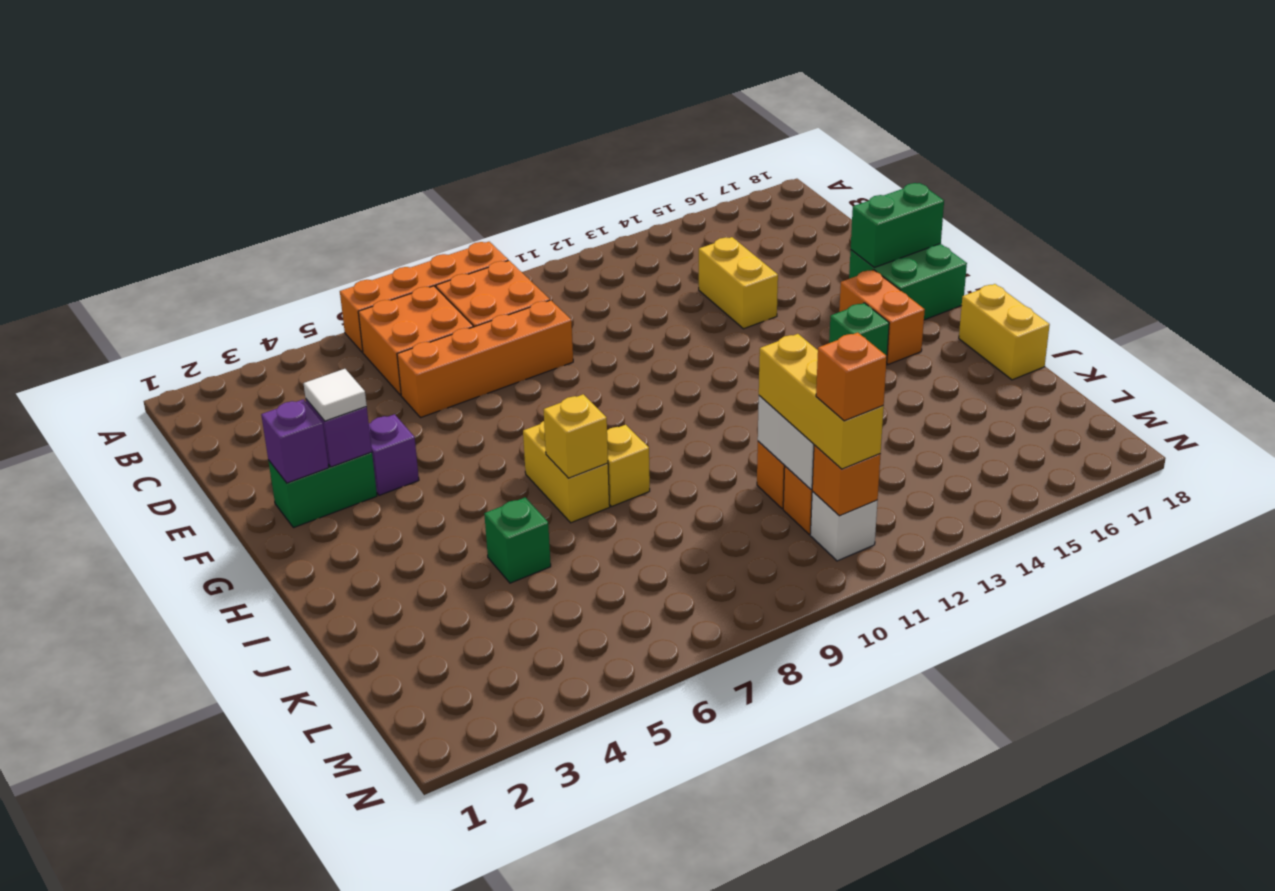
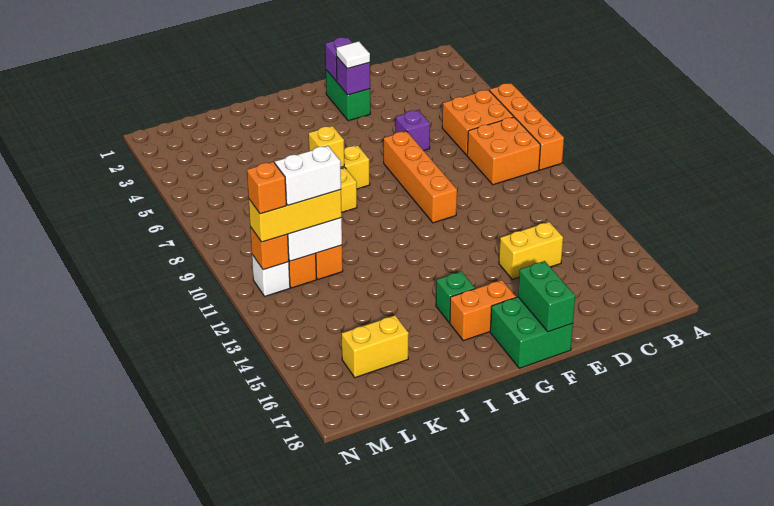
orange brick D6:D9 level 1 -> orange brick F7:F10 level 1
purple brick F4 level 1 -> purple brick E6 level 1
yellow brick I18:J18 level 1 -> yellow brick K16:L16 level 1
green brick J5 level 1 -> none
none -> white brick K11:L11 level 4

